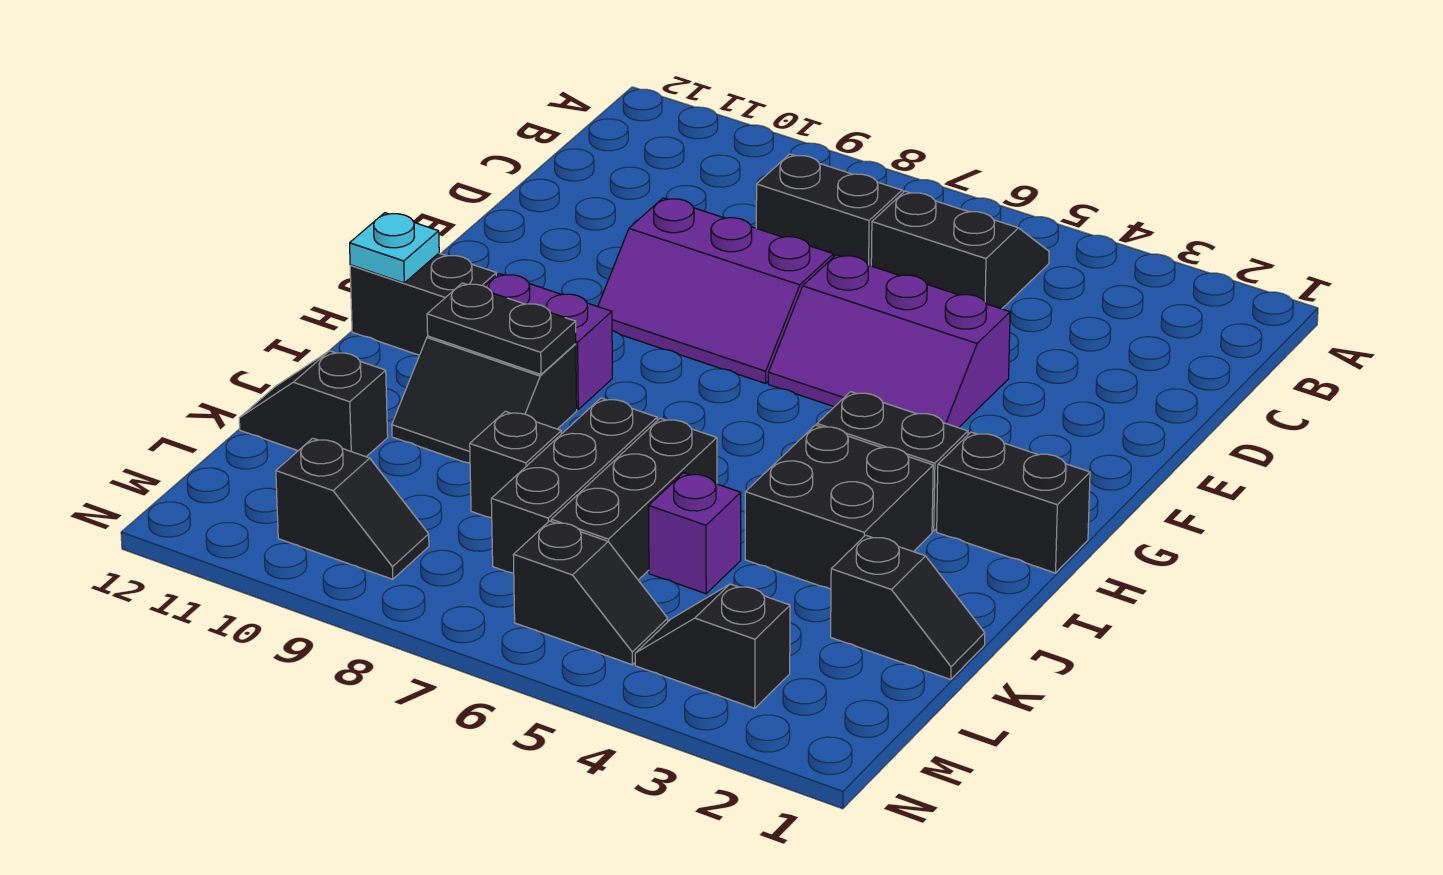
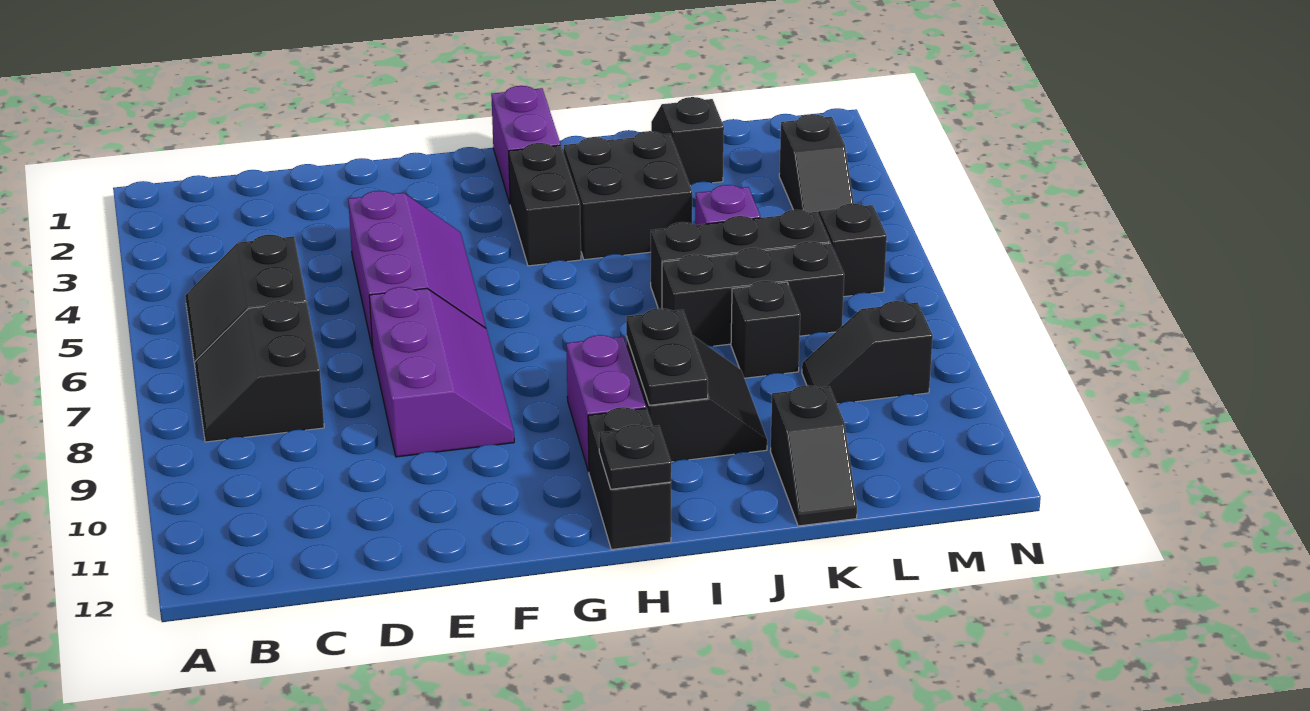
black brick H1:H2 level 1 -> purple brick H1:H2 level 1
cyan plate H12 level 2 -> black plate H12 level 2
black slope M9:M10 level 1 top 10 -> black slope L9:M9 level 1 top M

